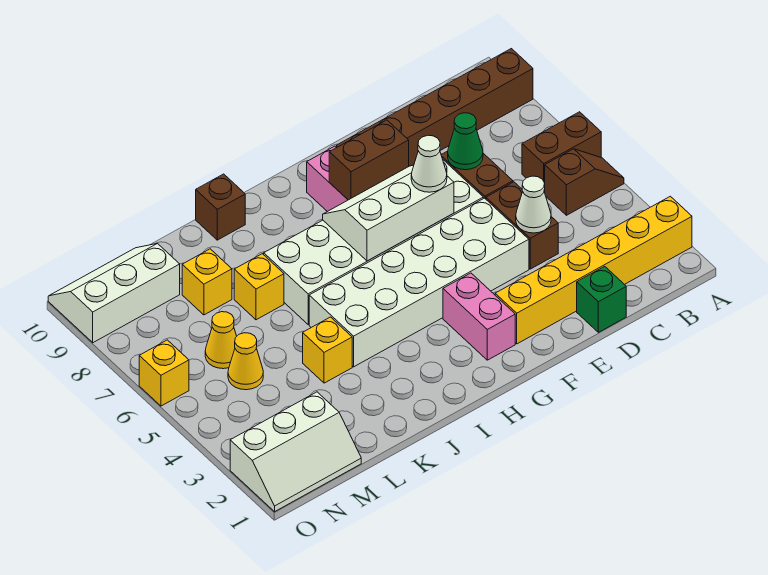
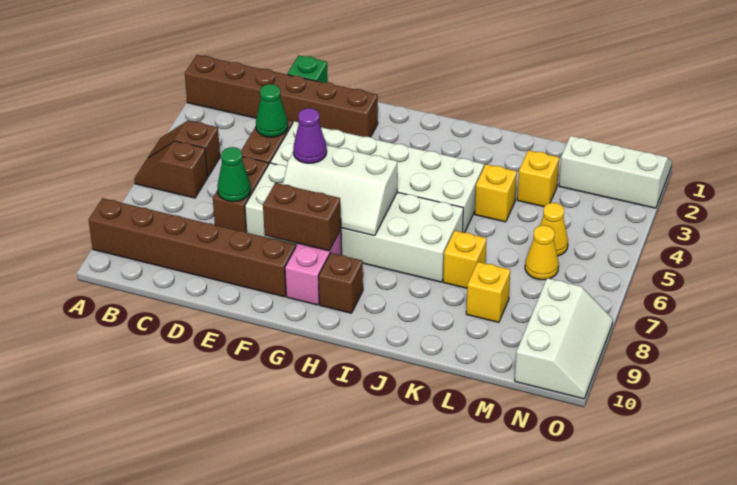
yellow brick A2:F2 level 1 -> brown brick A2:F2 level 1
brown brick A6:B6 level 1 -> brown slope A6:B6 level 1 top B
white cone D4 level 2 -> green cone D4 level 2
white cone F6 level 3 -> purple cone F6 level 3
pink brick G2:G3 level 1 -> none
brown brick J10 level 1 -> brown brick H9 level 1
white slope M9:O10 level 1 top 9 -> white slope N8:O10 level 1 top N
yellow brick O6 level 1 -> yellow brick L3 level 1

